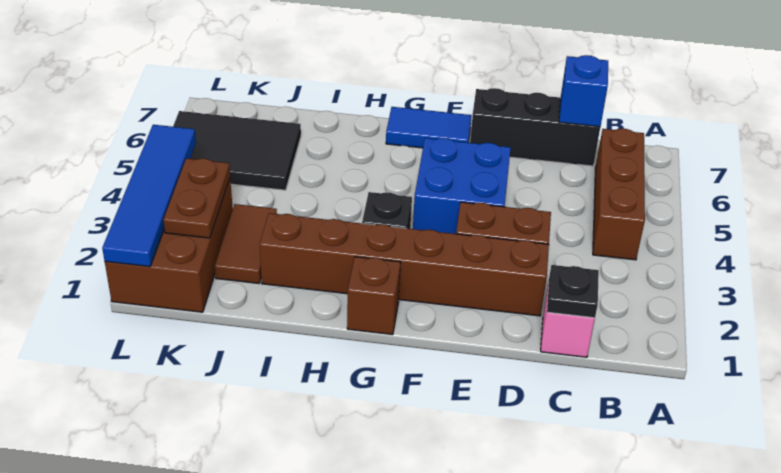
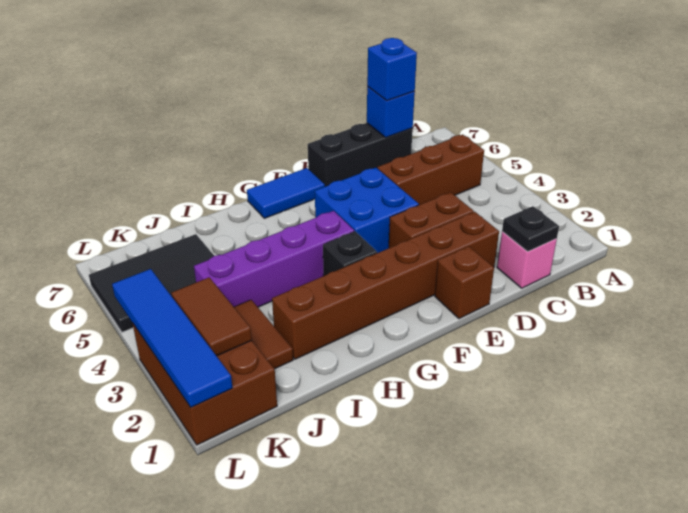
brown brick B4:B6 level 1 -> brown brick B5:D5 level 1
none -> blue brick C7 level 3
brown brick G1 level 1 -> brown brick E1 level 1
none -> purple brick G4:J4 level 1
brown plate K2:K3 level 2 -> brown tile K2:K3 level 2

